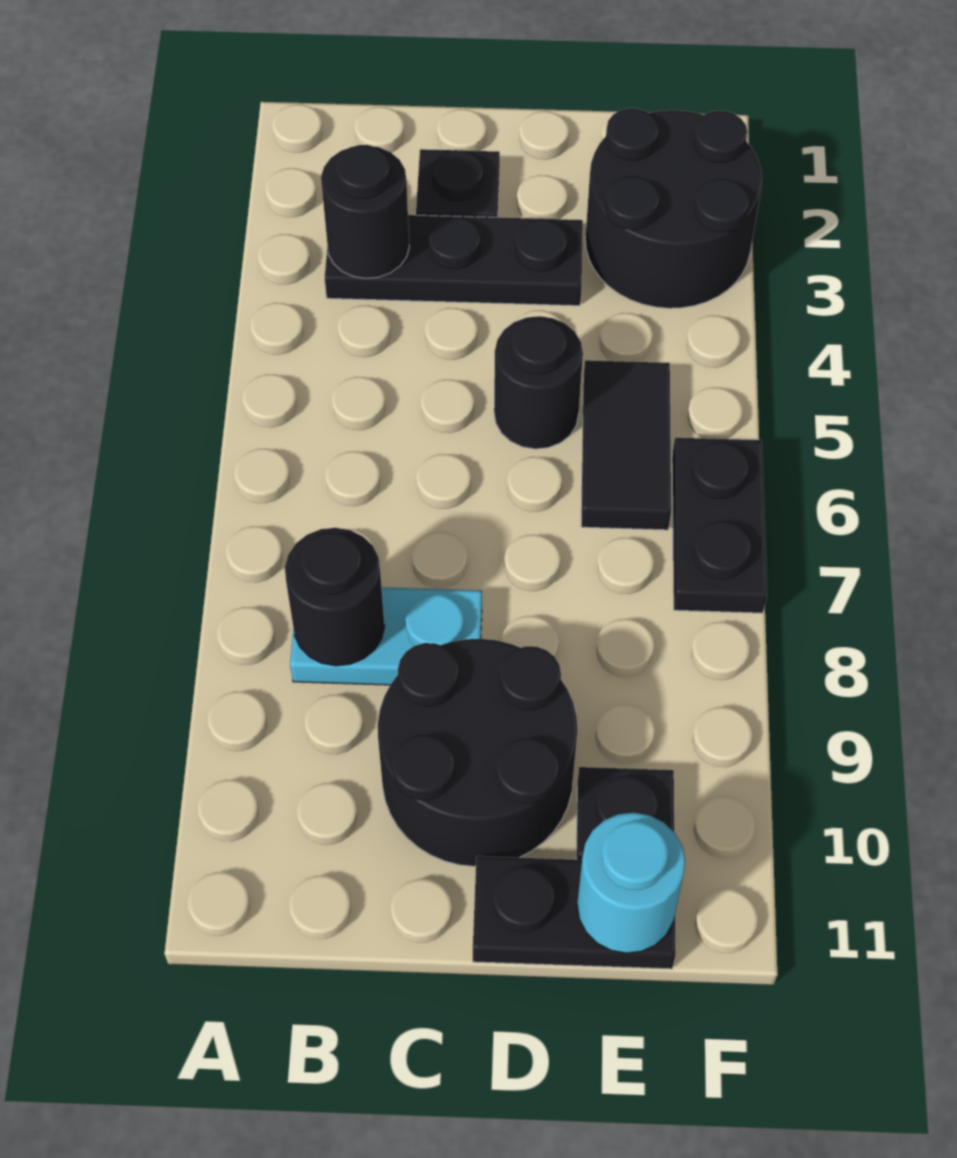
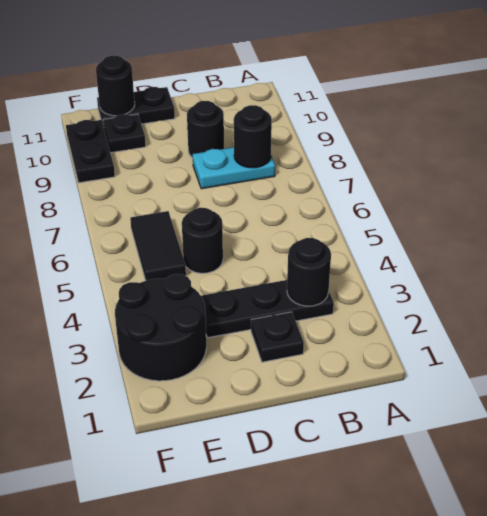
black round brick C9:D10 level 1 -> black round brick C9 level 1
cyan round brick E11 level 2 -> black round brick E11 level 2
black plate F6:F7 level 1 -> black plate F9:F10 level 1

